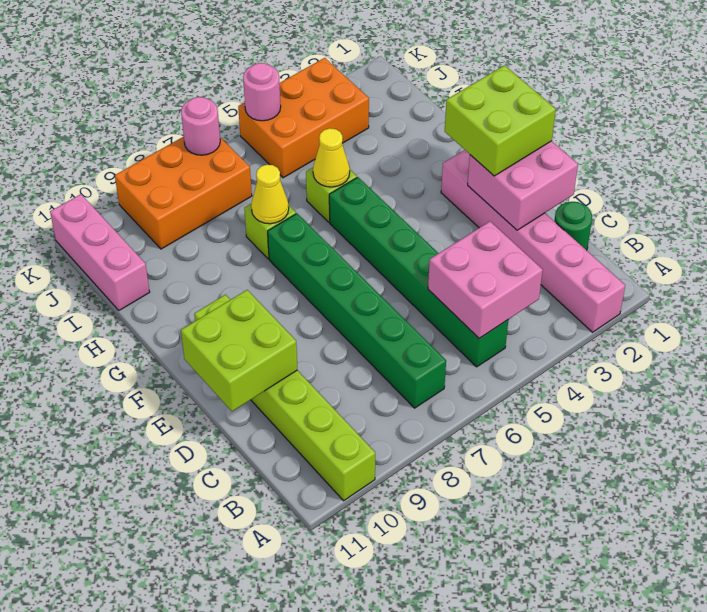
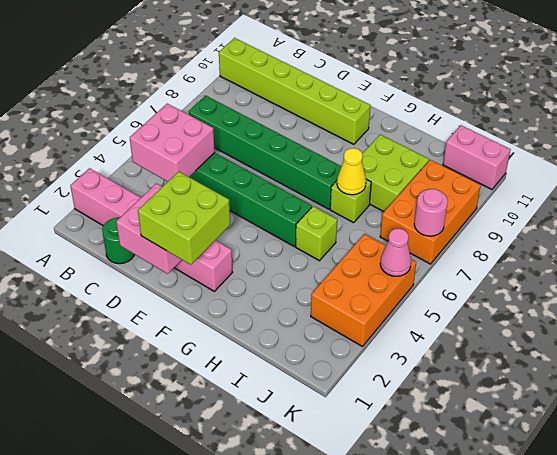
lime brick D10:E11 level 2 -> lime brick H8:I9 level 1
yellow cone H5 level 2 -> none
pink brick I11:K11 level 1 -> pink brick J11:K11 level 1
pink round brick K5 level 2 -> pink cone K5 level 2

